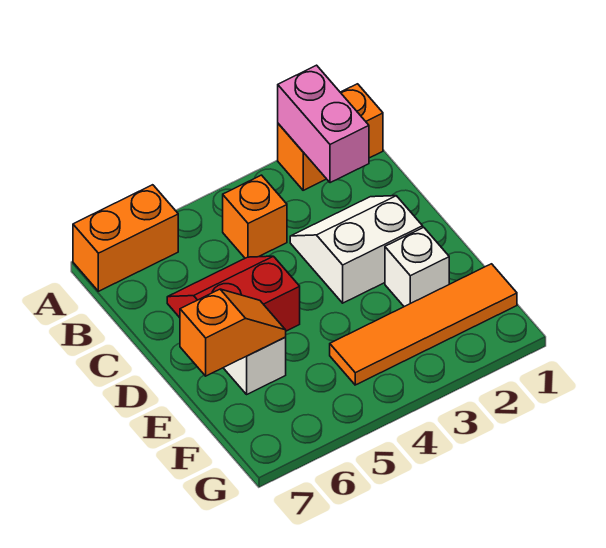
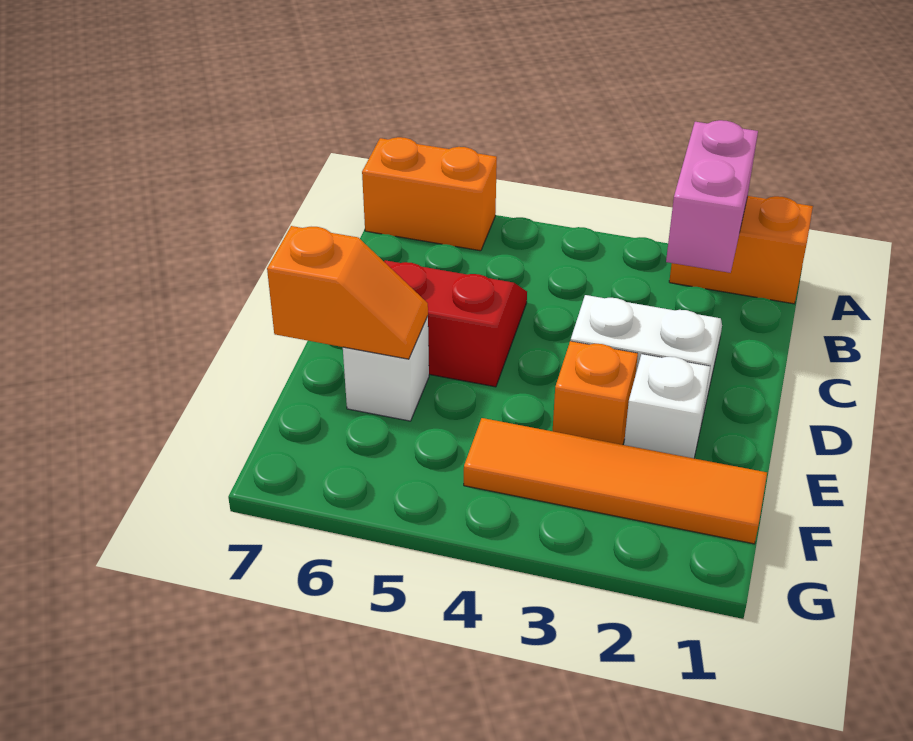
orange brick B4 level 1 -> orange brick E3 level 1

